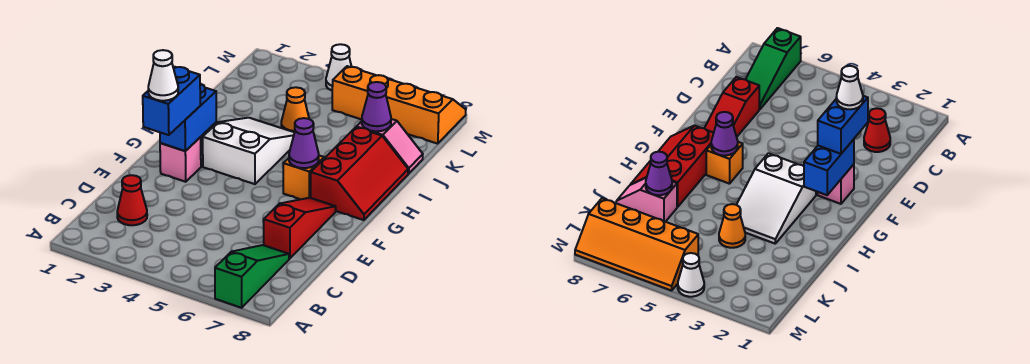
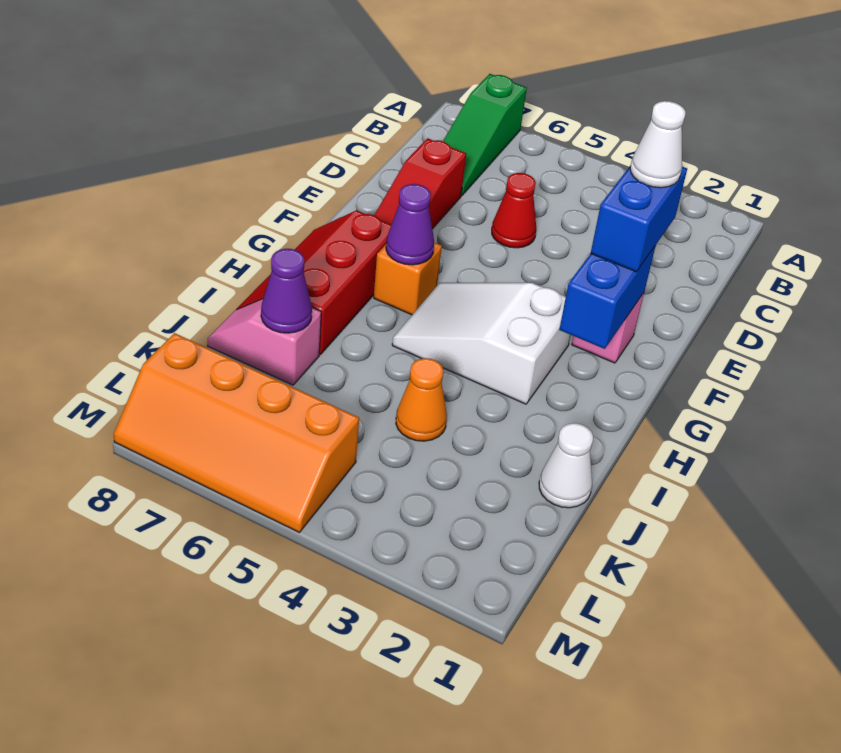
red cone C2 level 1 -> red cone D5 level 1
white slope G3:I4 level 1 top G -> white slope G3:H5 level 1 top 3
white cone M4 level 1 -> white cone J1 level 1

